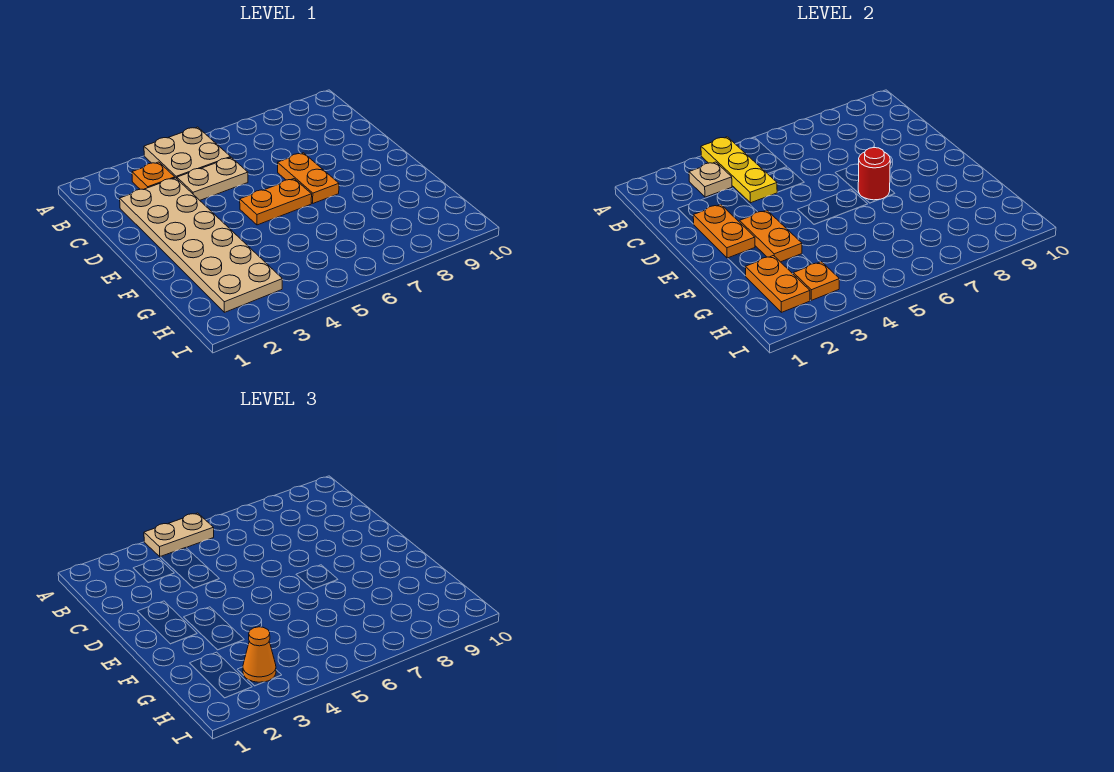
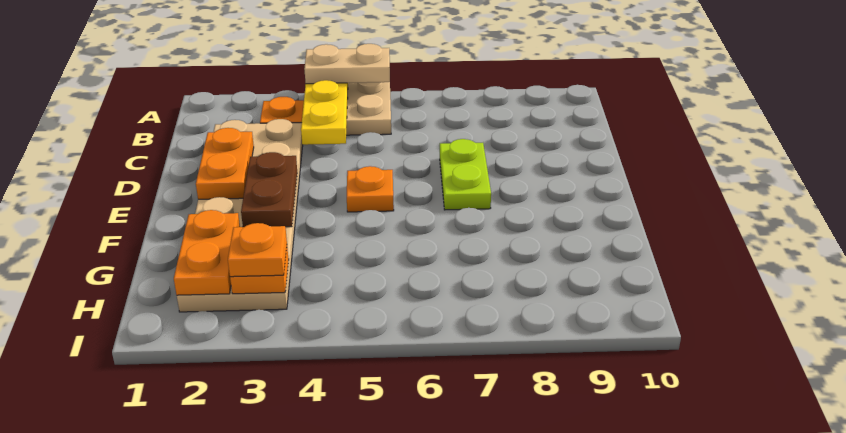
tan plate B3 level 2 -> none
tan plate C4:C5 level 1 -> none
orange plate D7:E7 level 1 -> lime plate D7:E7 level 1
orange plate E3:F3 level 2 -> brown plate E3:F3 level 2
orange plate E5:E6 level 1 -> orange plate E5 level 1
red round brick E7 level 2 -> none
orange cone H3 level 3 -> orange plate H3 level 3

